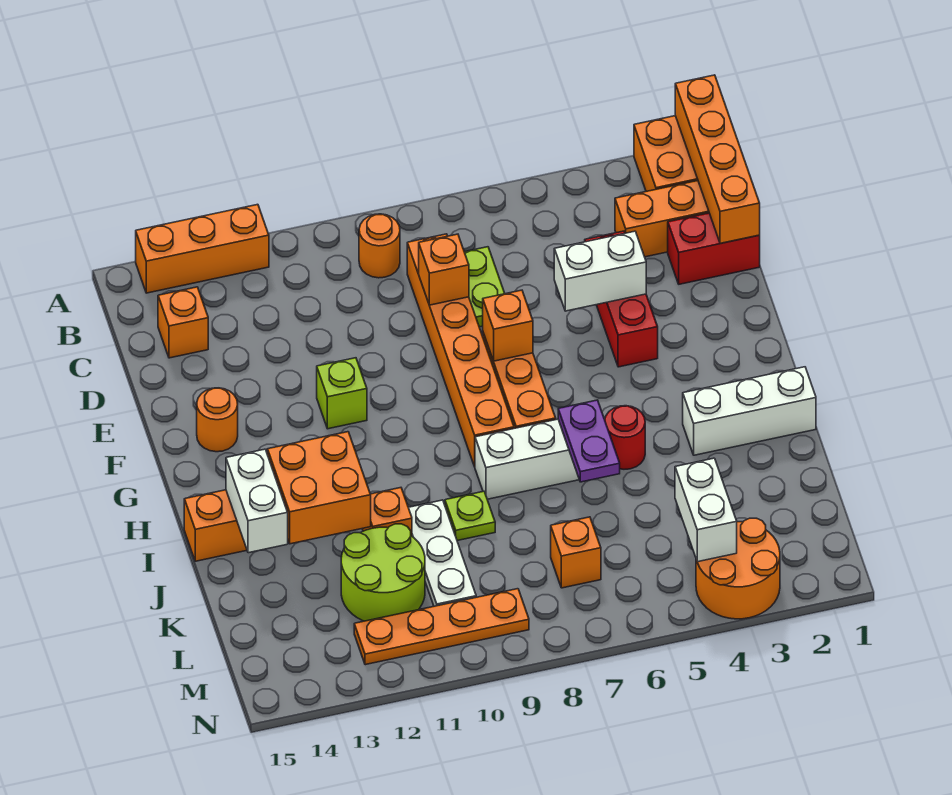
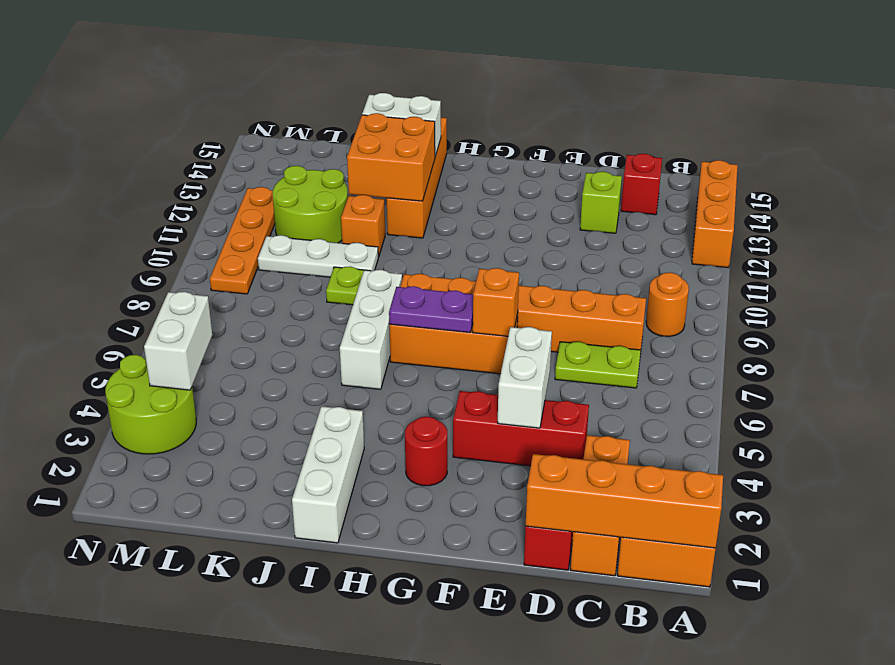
orange brick C14 level 1 -> red brick C14 level 1
orange brick D8 level 2 -> none
lime brick F11 level 1 -> lime brick D13 level 1
orange round brick F14 level 1 -> none
red round brick I5 level 1 -> red round brick G3 level 1
purple plate I6:J6 level 2 -> purple plate G7:H7 level 2
white brick L4:M4 level 2 -> white brick M4:M5 level 2
orange brick L7 level 1 -> none
orange round brick M3:N4 level 1 -> lime round brick M3:N4 level 1

